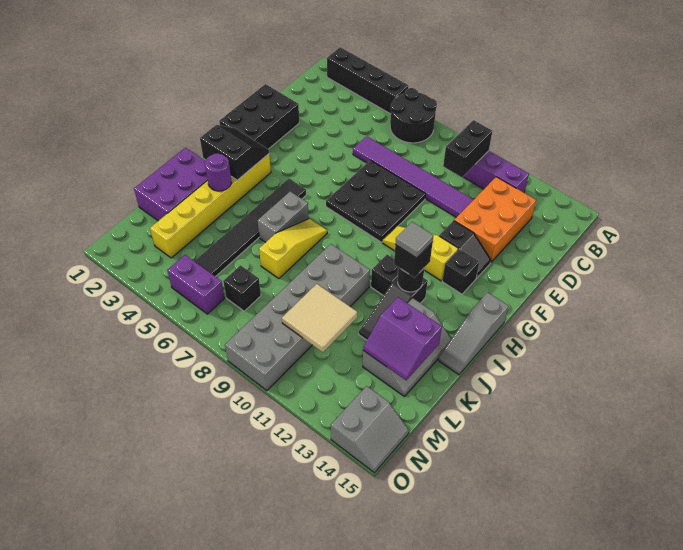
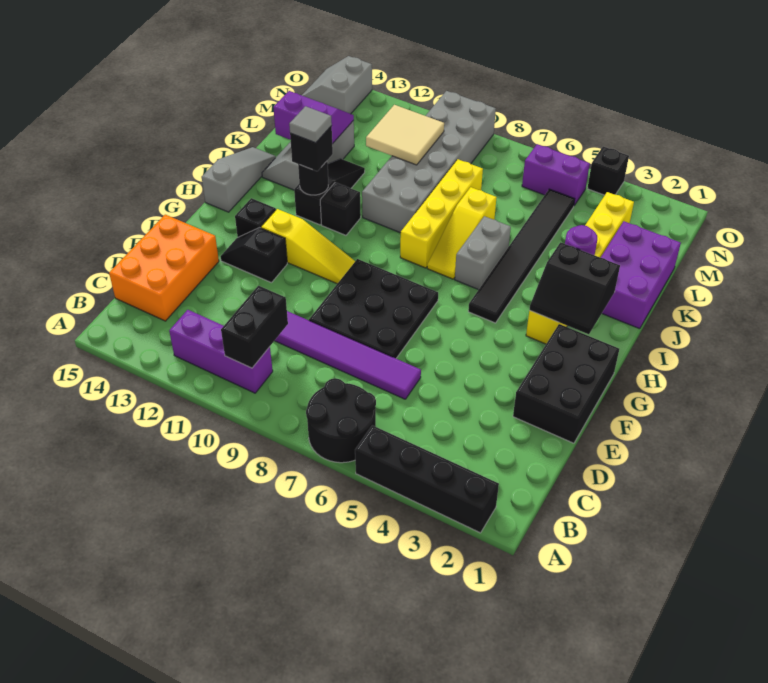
orange brick C12:E13 level 1 -> orange brick C14:E15 level 1
none -> yellow brick I8:L8 level 1
black brick M7 level 1 -> black brick O4 level 1

